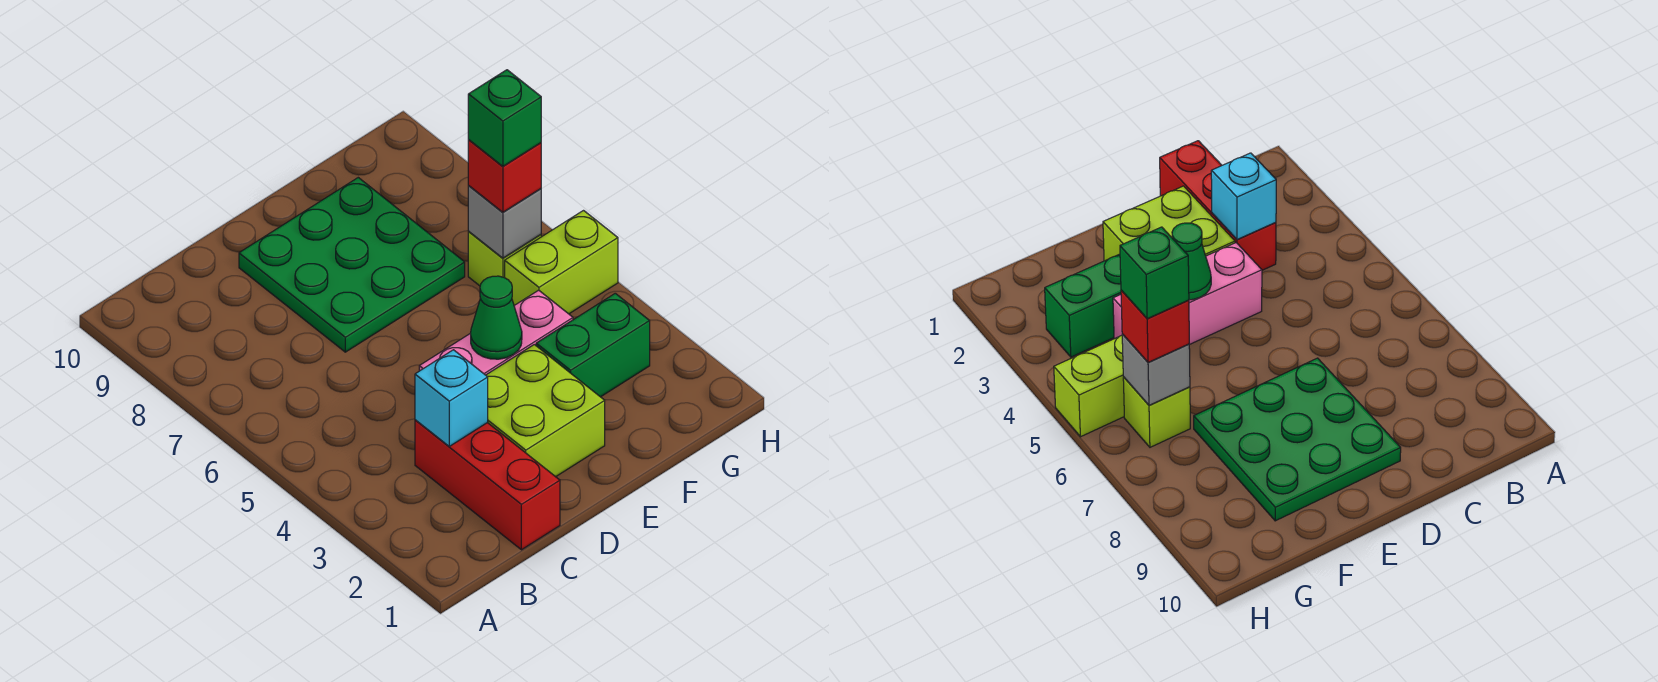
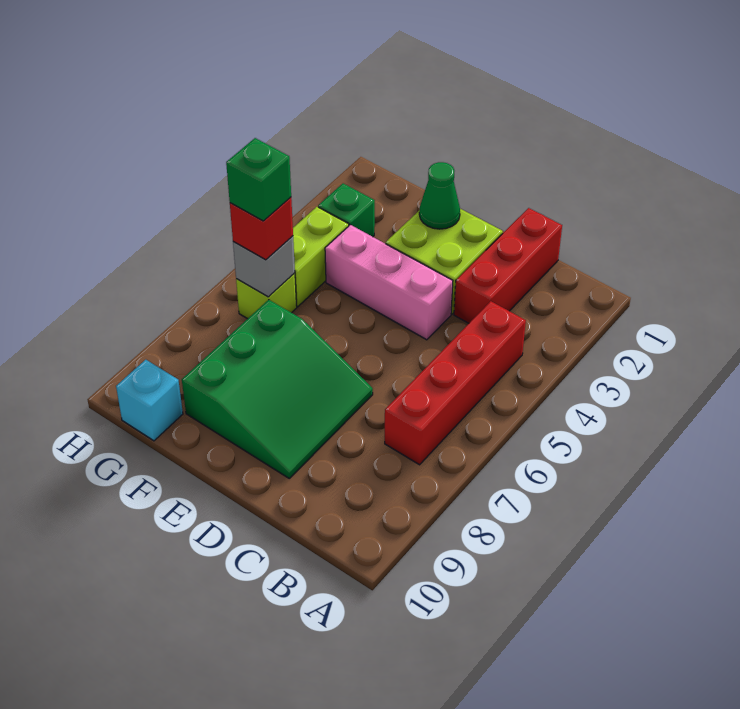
none -> red brick B4:B7 level 1
cyan brick C3 level 2 -> cyan brick G10 level 1
green plate D7:F9 level 1 -> green slope D7:F9 level 1 top F
green cone E4 level 2 -> green cone E2 level 2
green brick F3:G3 level 1 -> green brick G3 level 1
lime brick G5:H5 level 1 -> lime brick G4:G5 level 1

